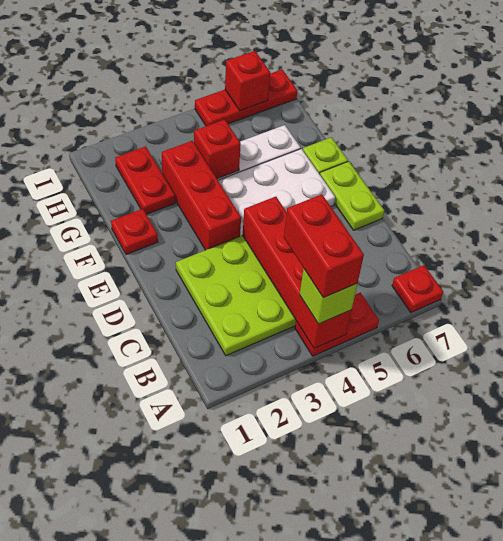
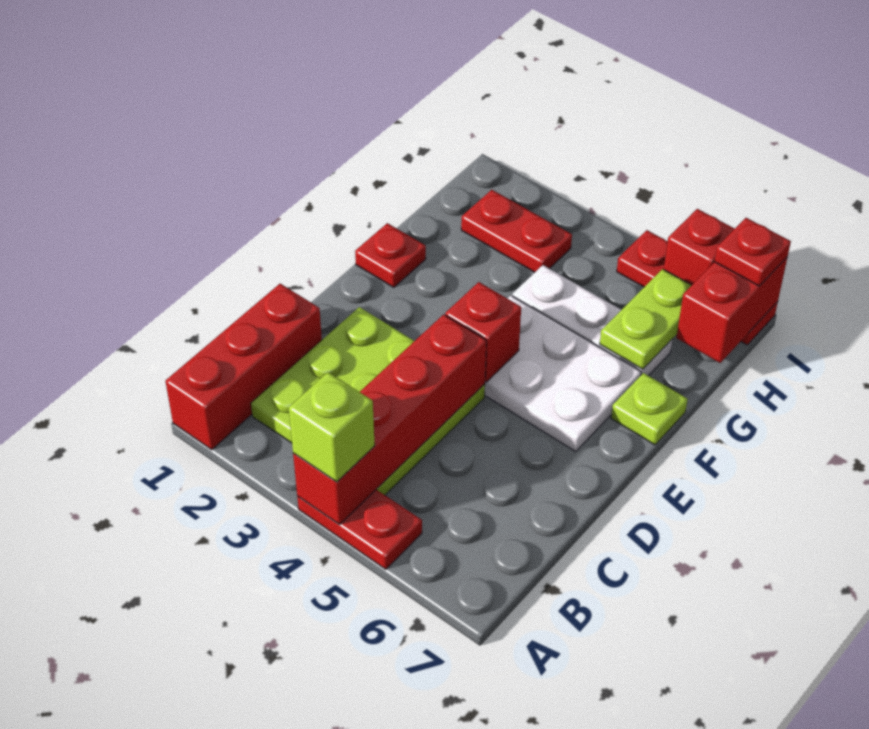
red brick A4:B4 level 4 -> red brick H7:I7 level 2
red plate A7 level 1 -> red plate I7 level 3
lime plate D7:E7 level 1 -> lime plate G6:H6 level 2
red brick E3:G3 level 1 -> red brick A1:C1 level 1
red plate G2:H2 level 1 -> red plate H2:H3 level 1
red brick G4 level 2 -> red brick E4 level 2

